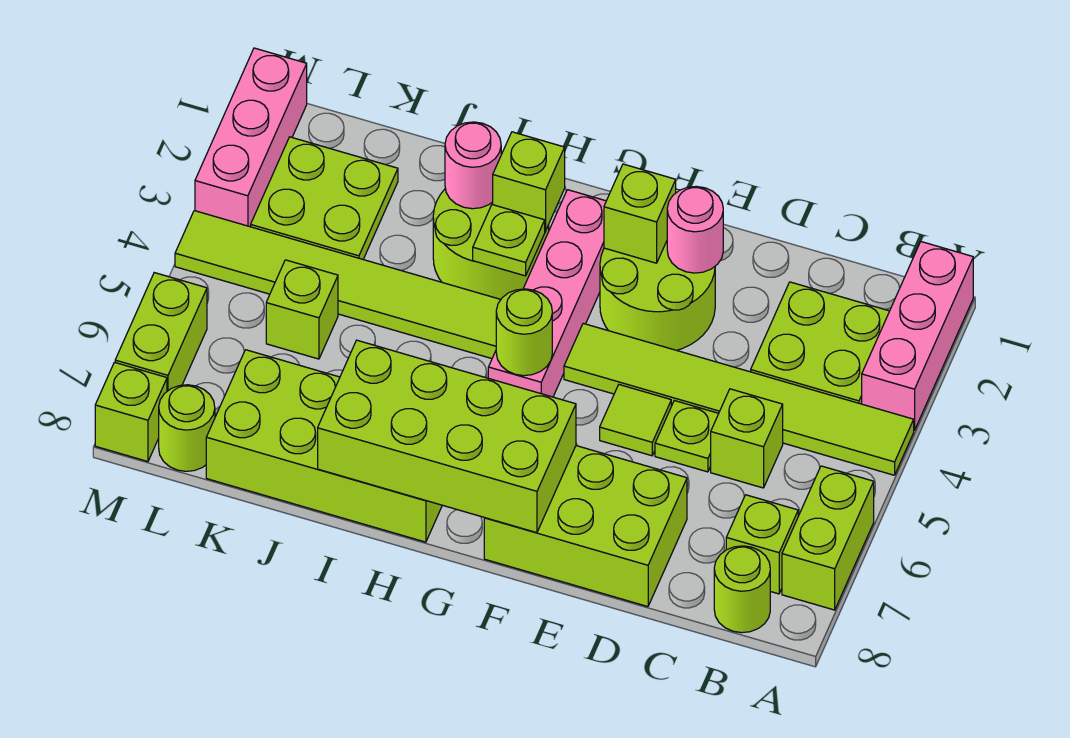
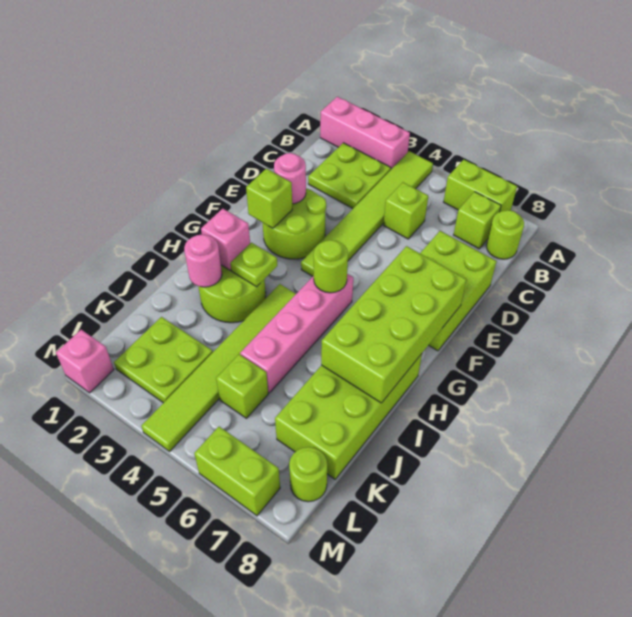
lime plate D5 level 1 -> none
lime tile E5 level 1 -> none
pink brick G2:G5 level 1 -> pink brick G5:J5 level 1
lime brick H2 level 2 -> pink brick H2 level 2
pink brick M1:M3 level 1 -> pink brick M1 level 1
lime brick M8 level 1 -> none

